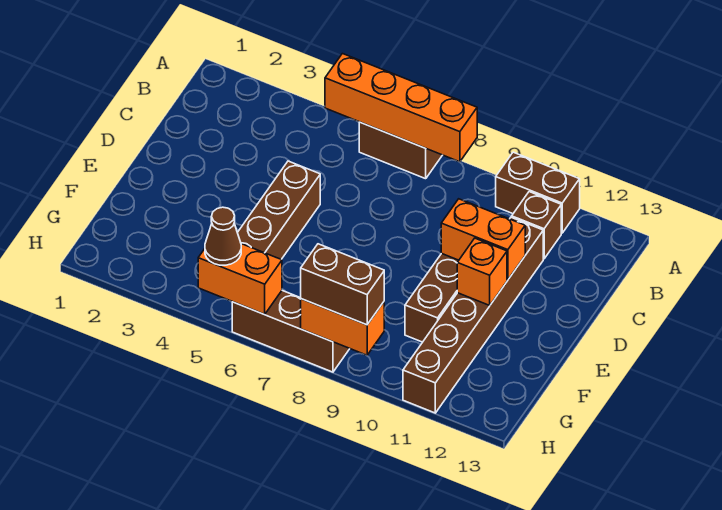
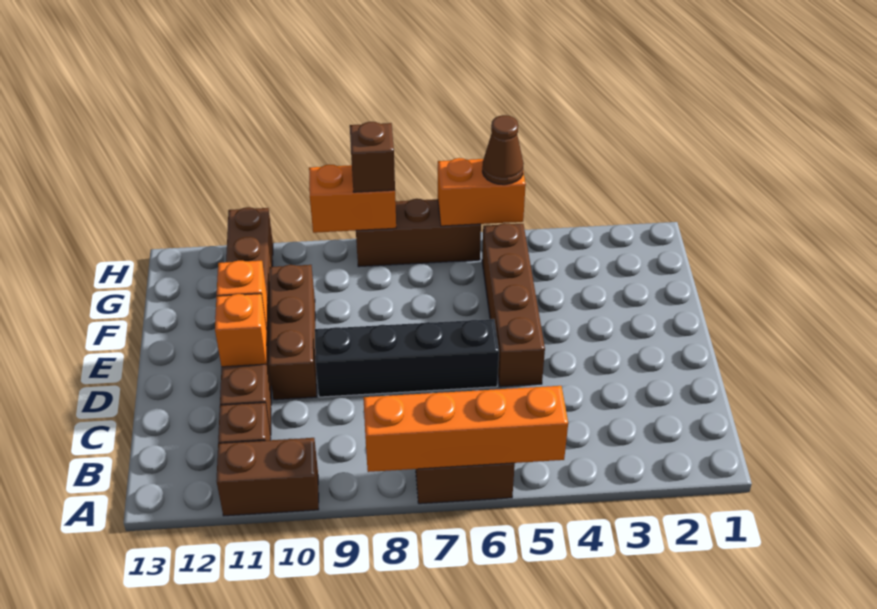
none -> black brick D6:D9 level 1
orange brick D10:D11 level 2 -> orange brick D11 level 2
brown brick H8:H9 level 3 -> brown brick H8 level 3

